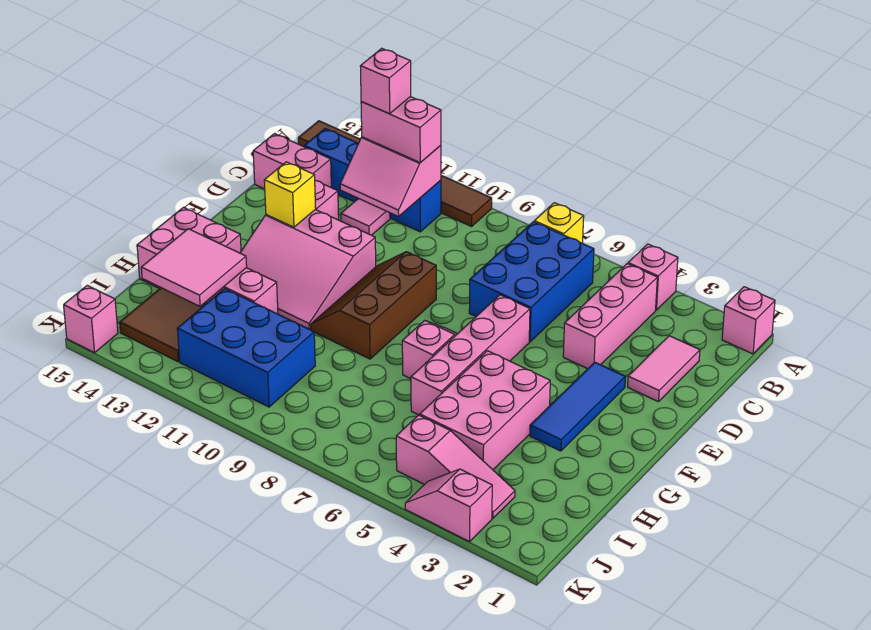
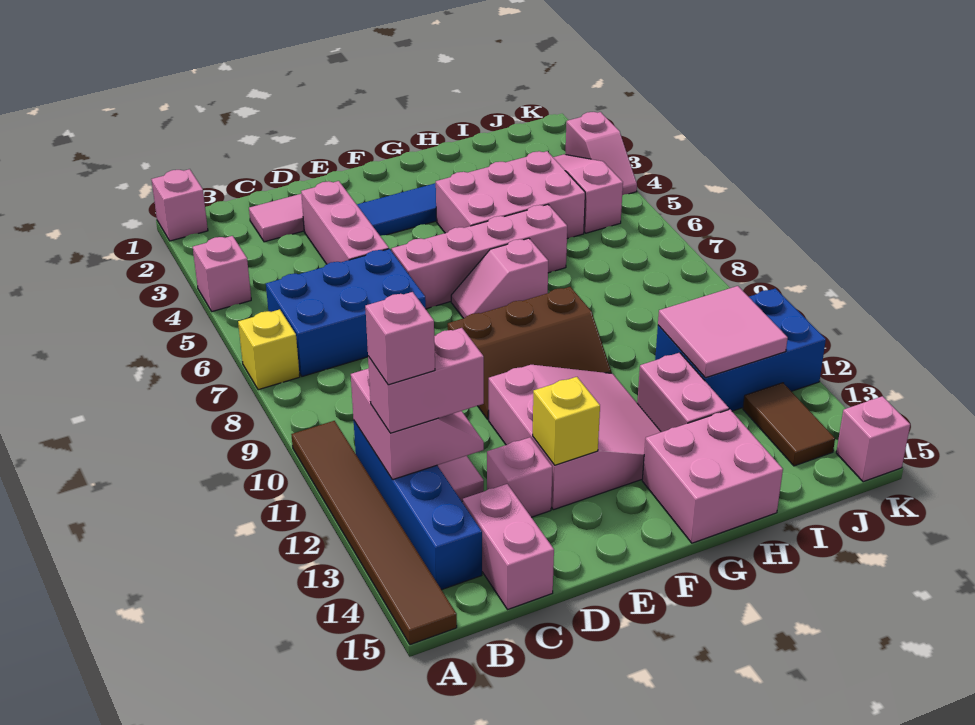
pink brick B4:D4 level 1 -> pink brick D3:D5 level 1
pink brick B11:B12 level 3 -> pink brick B12:C12 level 3
pink tile H13:I14 level 2 -> pink tile I11:J12 level 2
blue brick I10:J12 level 1 -> blue brick I11:K12 level 1
brown tile I13:J14 level 1 -> brown tile J13:J14 level 1

